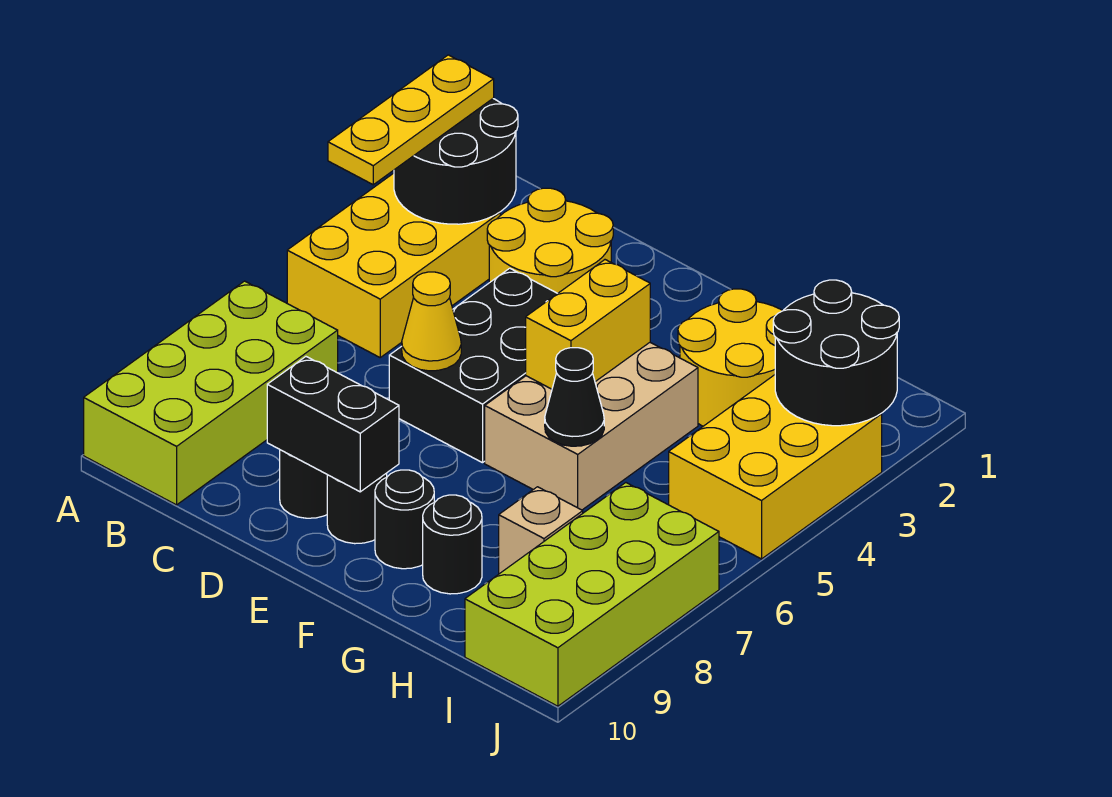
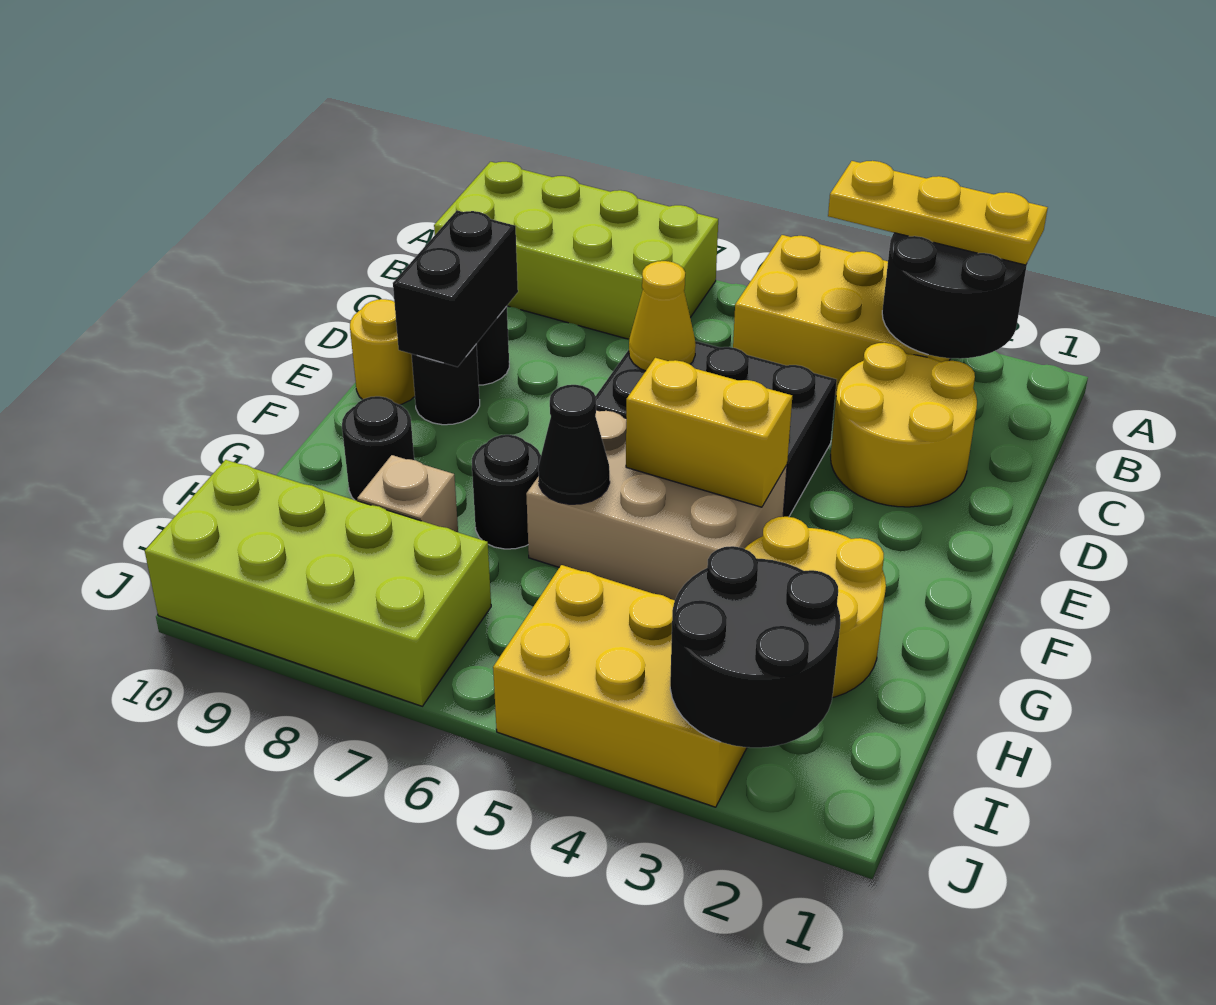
none -> yellow round brick E10 level 1
black round brick F9 level 1 -> black round brick G7 level 1

